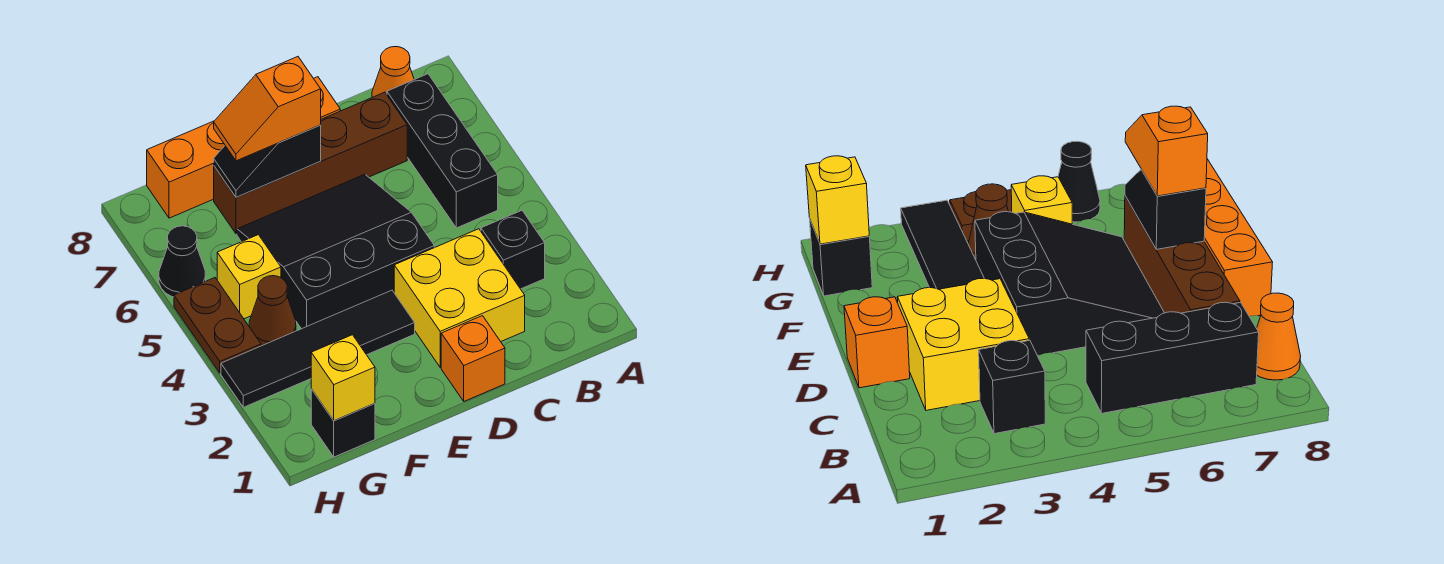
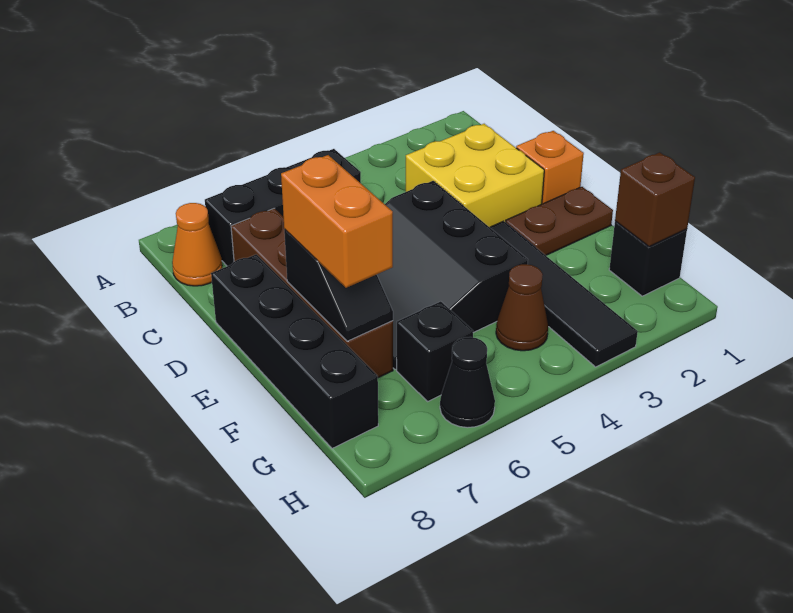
black brick B3 level 1 -> black brick G6 level 1
orange brick D8:G8 level 1 -> black brick D8:G8 level 1
orange slope E7:F7 level 3 top E -> orange brick E7:F7 level 3
yellow brick G1 level 2 -> brown brick G1 level 2
yellow brick G5 level 1 -> none
brown plate H4:H5 level 1 -> brown plate E1:E2 level 1

